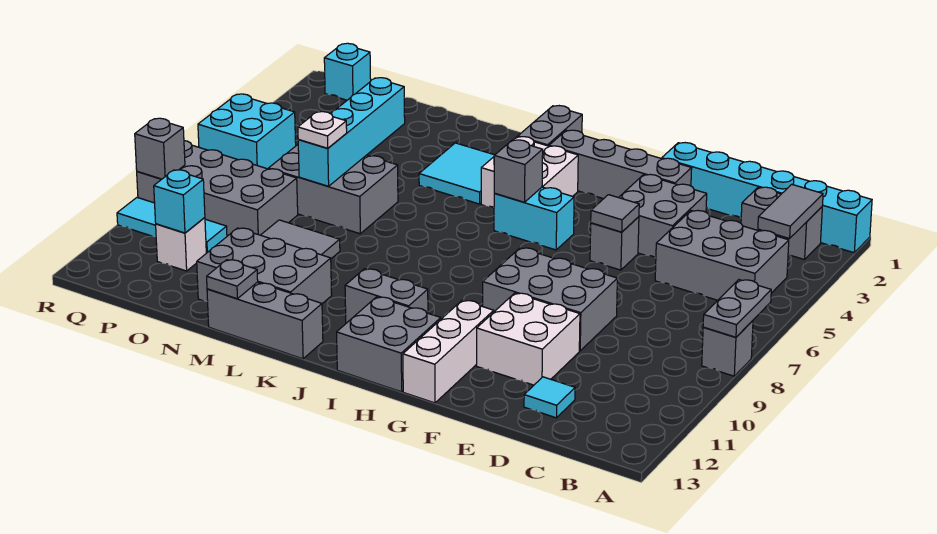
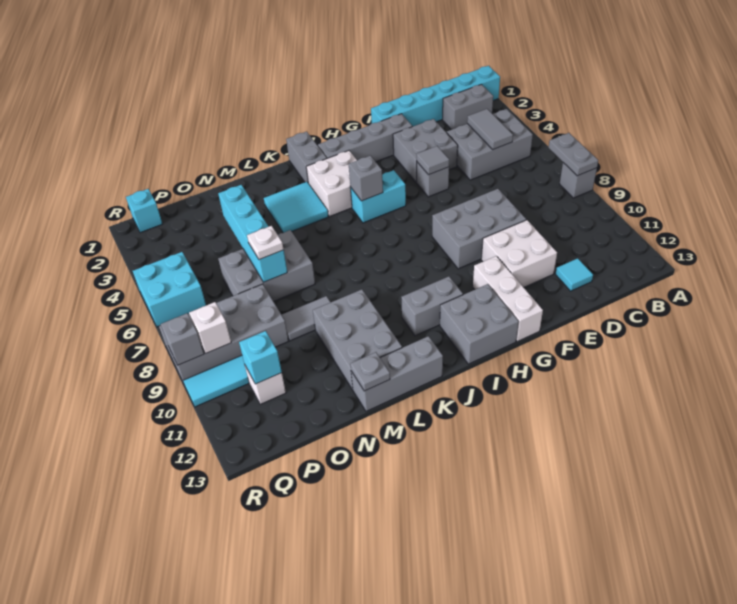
grey tile B2:B3 level 2 -> grey tile C4:C5 level 2
grey brick L11:N12 level 1 -> grey brick L10:M12 level 1
none -> white brick Q9 level 2

